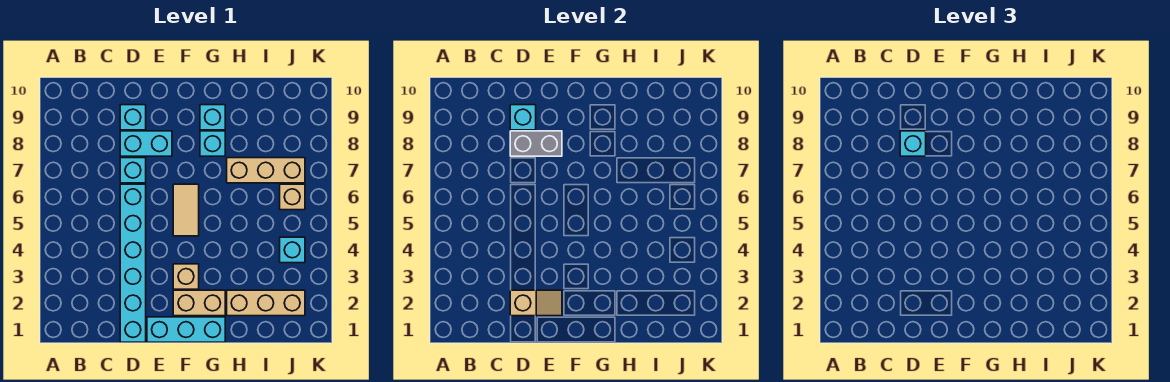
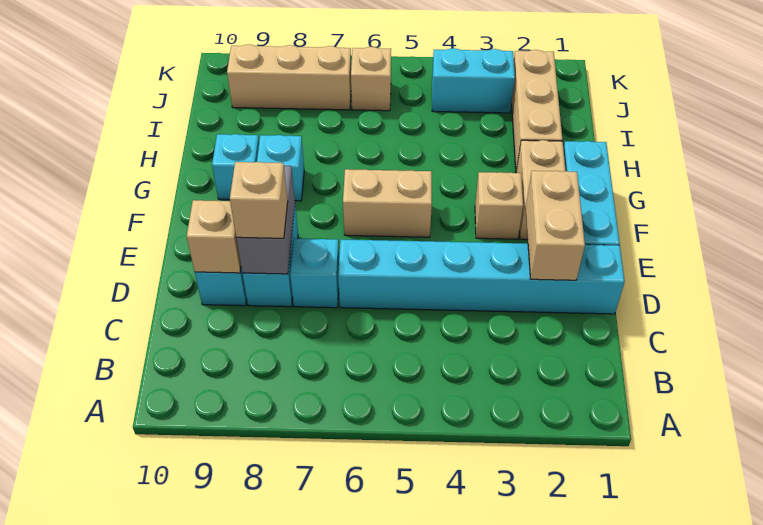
tan slope D2:E2 level 2 top D -> tan brick D2:E2 level 2
cyan brick D8 level 3 -> tan brick D8 level 3
cyan brick D9 level 2 -> tan brick D9 level 2
tan tile F5:F6 level 1 -> tan brick F5:F6 level 1
tan brick H7:J7 level 1 -> tan brick J7:J9 level 1
cyan brick J4 level 1 -> cyan brick J3:J4 level 1

